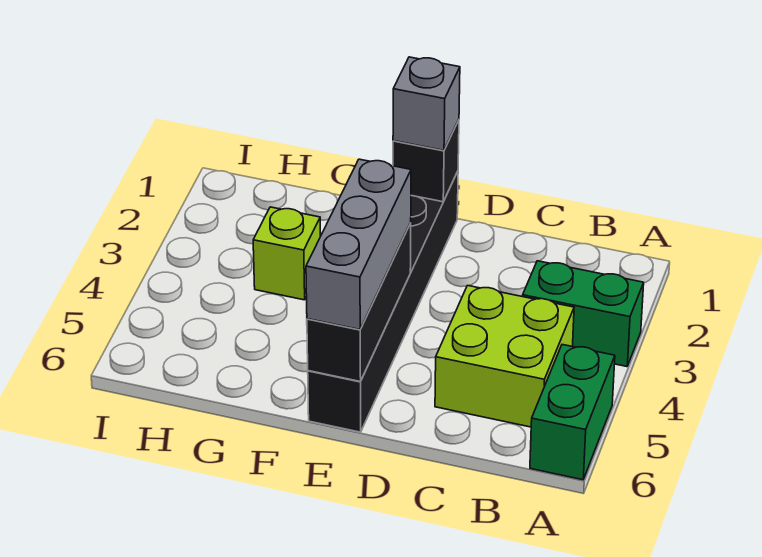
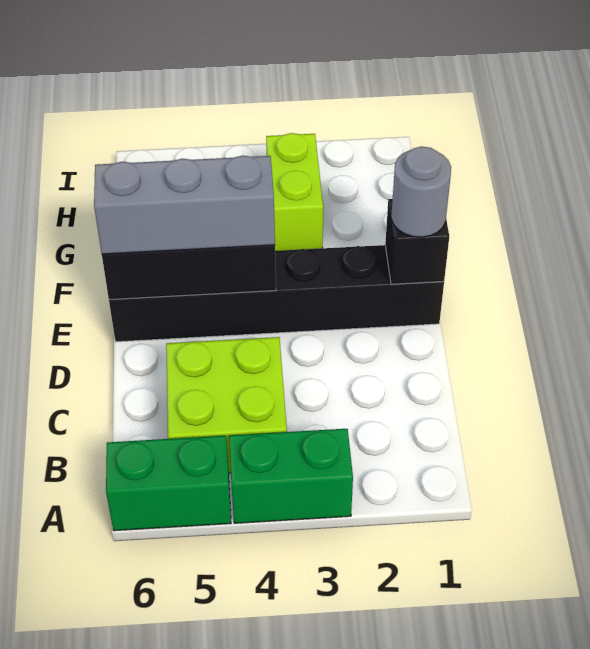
green brick A3:B3 level 1 -> green brick A3:A4 level 1
grey brick E1 level 3 -> grey round brick E1 level 3
lime brick G3 level 1 -> lime brick G3:H3 level 1

